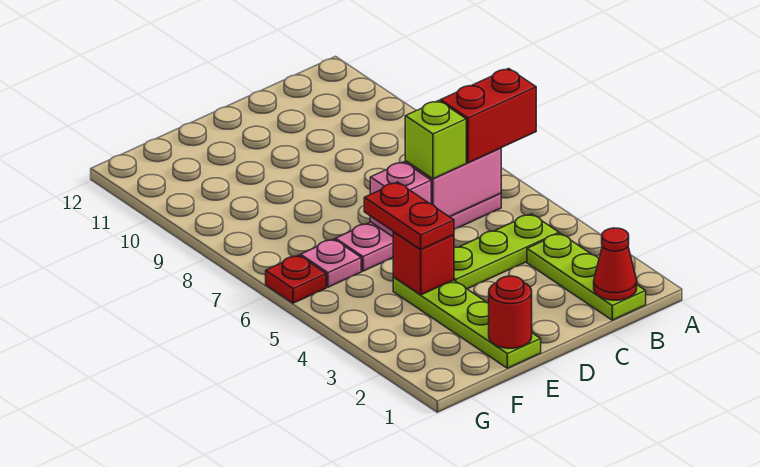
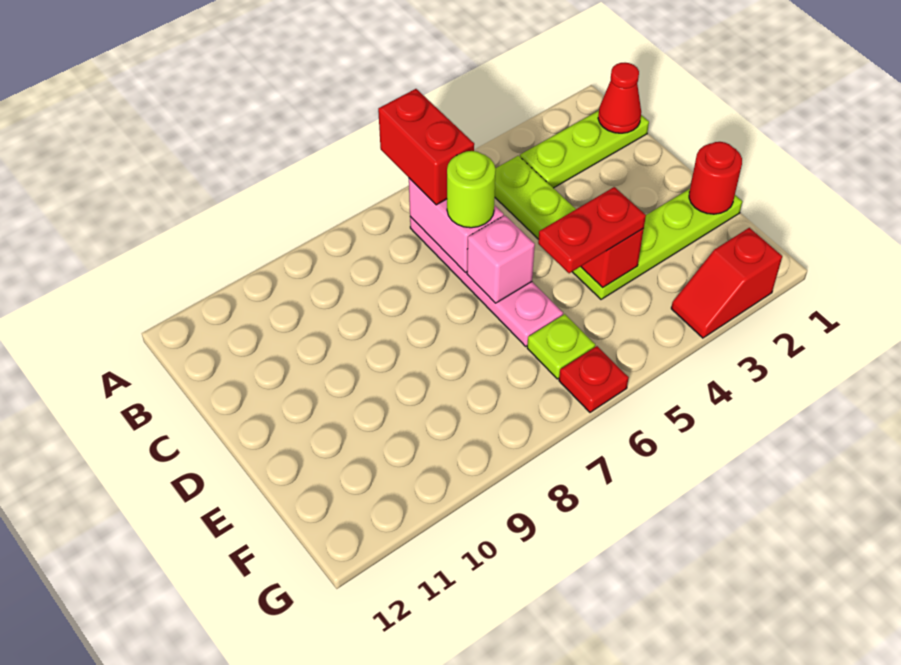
lime brick C6 level 3 -> lime round brick C6 level 3
pink plate F6 level 1 -> lime plate F6 level 1
none -> red slope G2:G3 level 1 top 2

